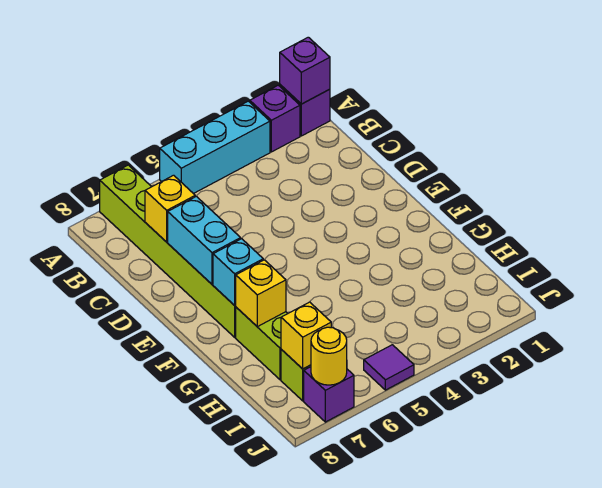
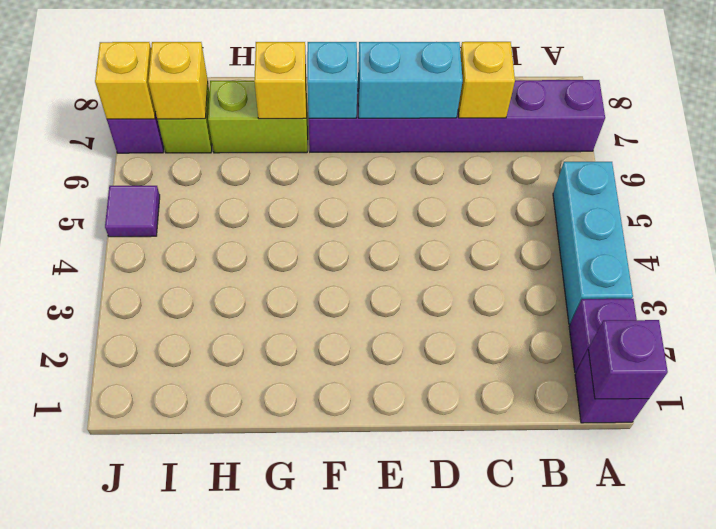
lime brick A7:F7 level 1 -> purple brick A7:F7 level 1
yellow round brick J7 level 2 -> yellow brick J7 level 2

